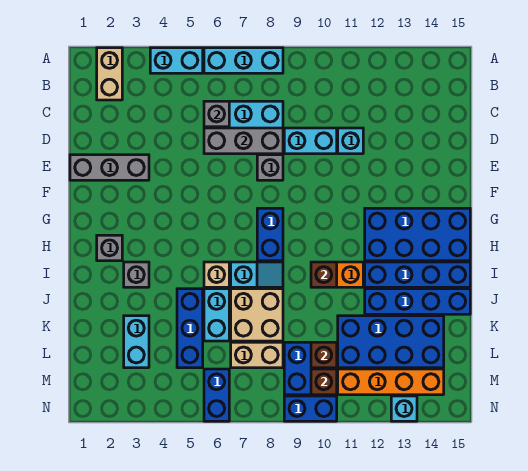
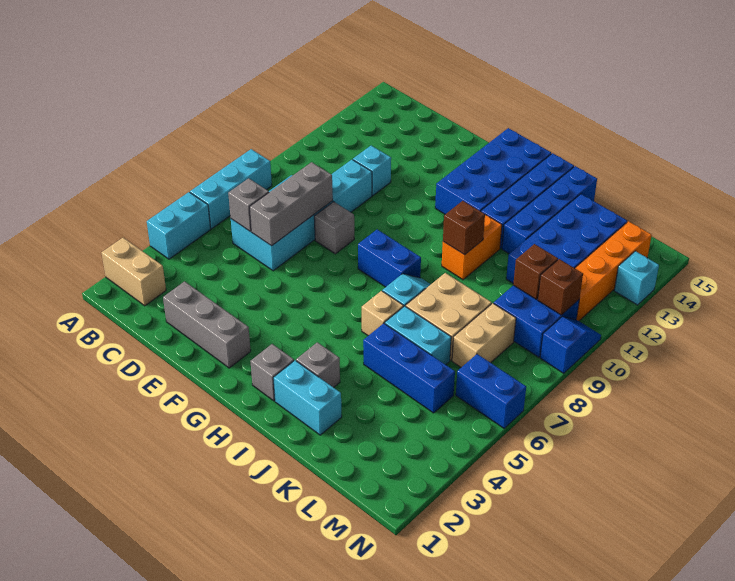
grey brick E1:E3 level 1 -> grey brick D2:F2 level 1
cyan brick K3:L3 level 1 -> cyan brick I2:J2 level 1
blue brick N9:N10 level 1 -> blue slope N9:N10 level 1 top 9

